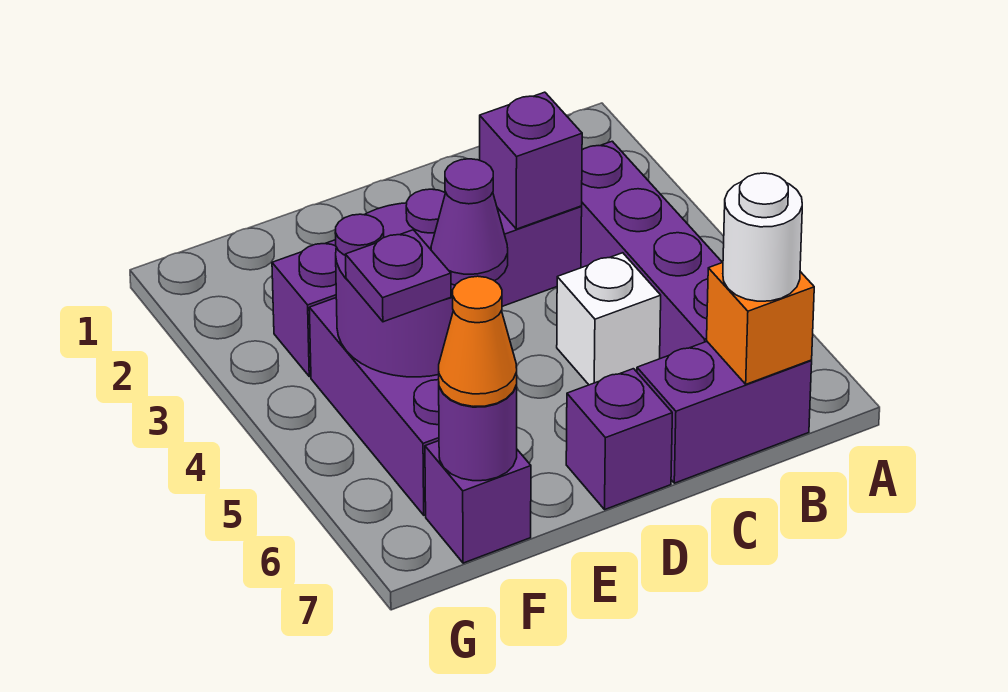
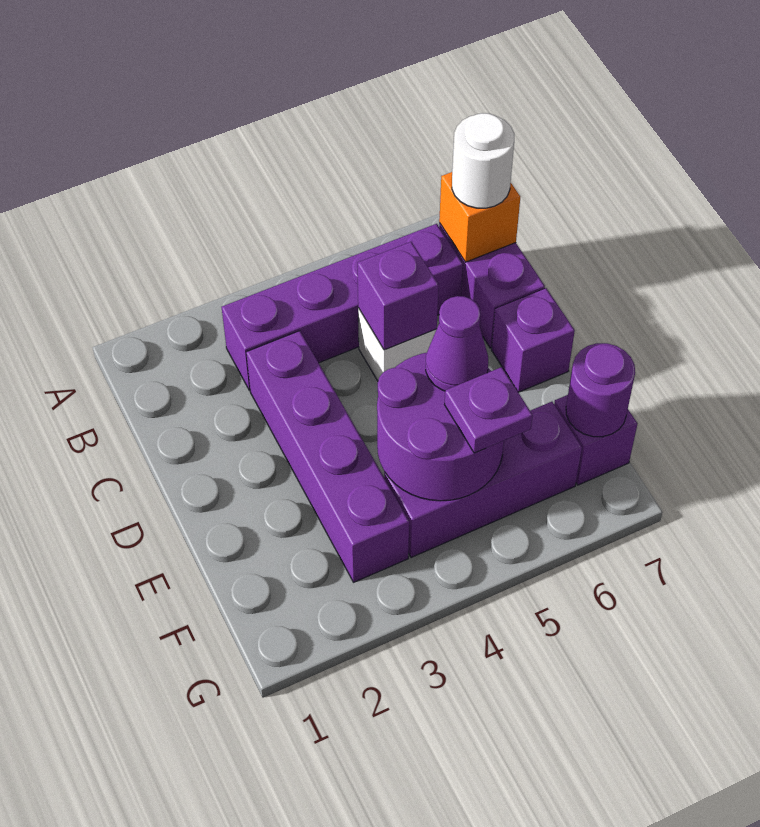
purple brick C3 level 2 -> purple brick C5 level 2
orange cone F7 level 3 -> none

